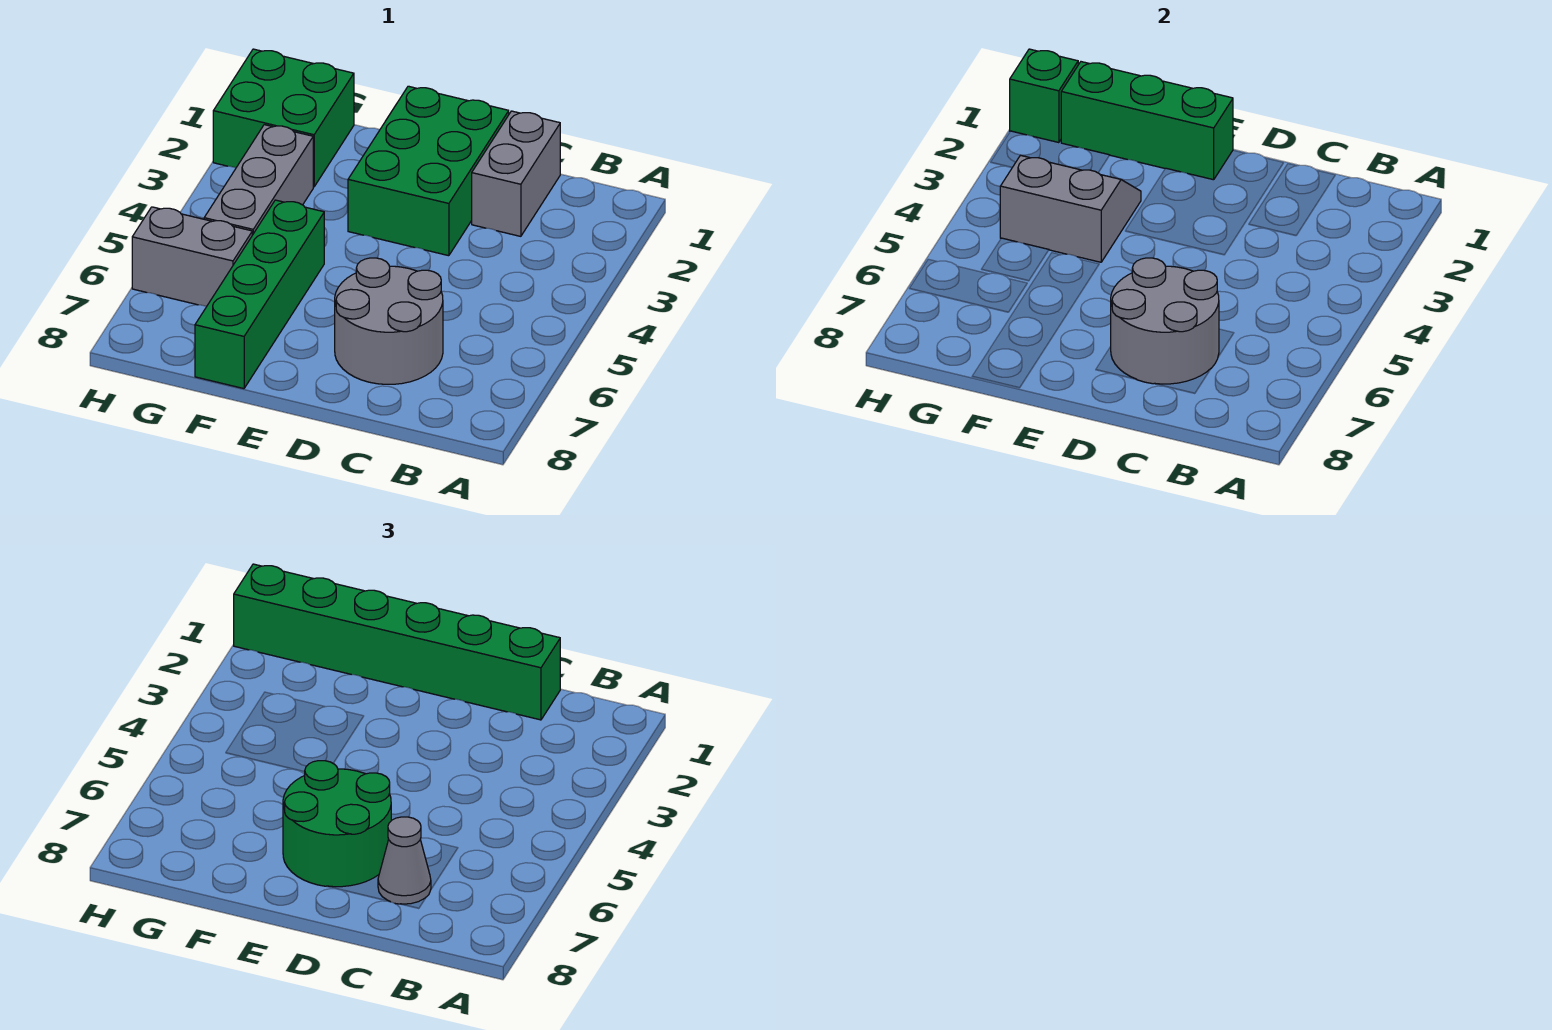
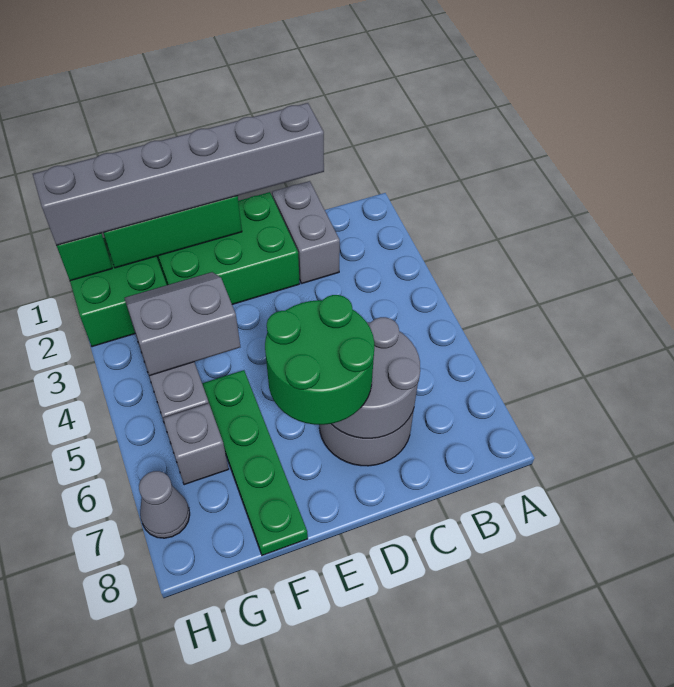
green brick C1:H1 level 3 -> grey brick C1:H1 level 3
grey cone C7 level 3 -> grey cone H7 level 1
green brick D1:E3 level 1 -> green brick D1:F2 level 1
green brick F5:F8 level 1 -> green plate F5:F8 level 1
grey brick G6:H6 level 1 -> grey brick G6 level 1

